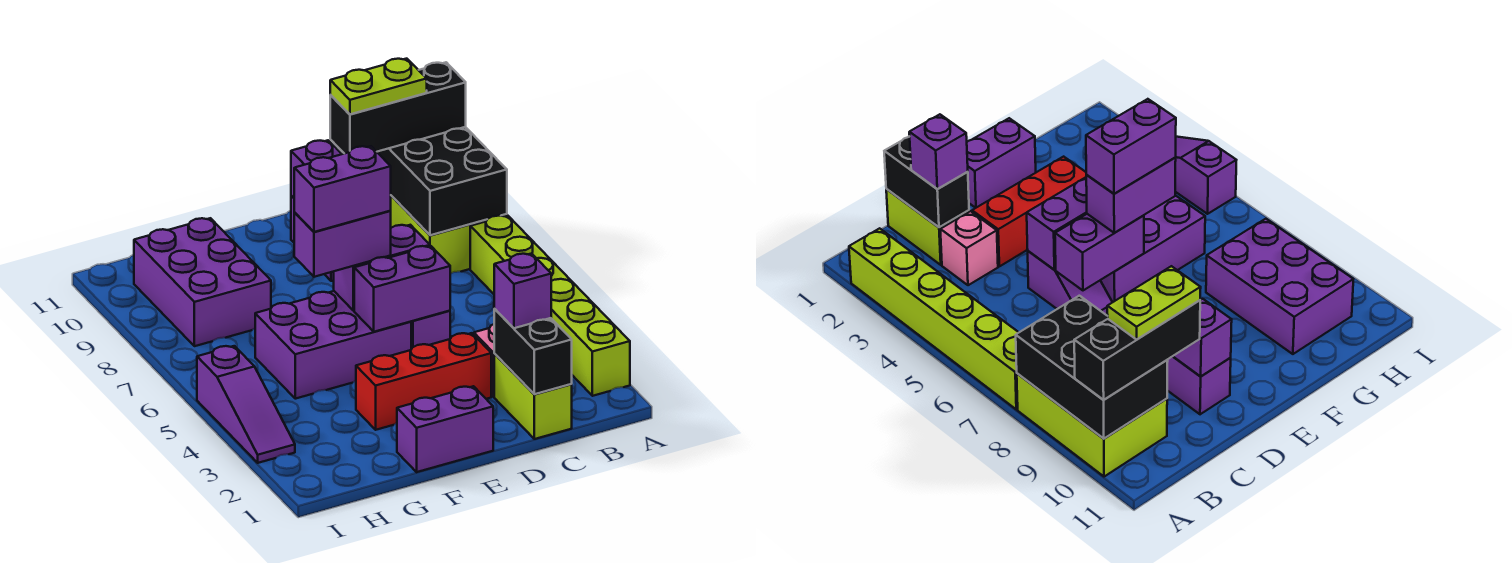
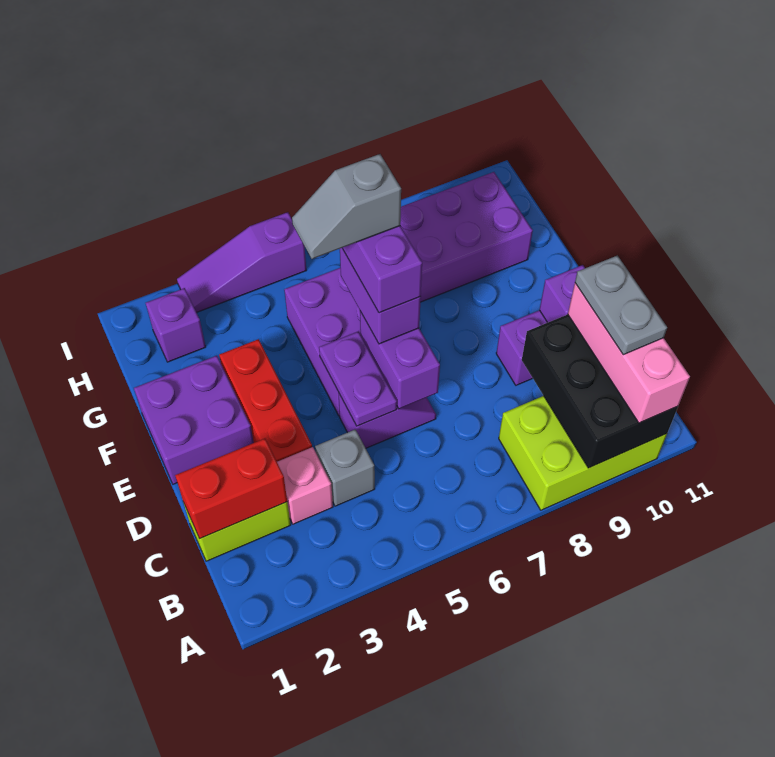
lime brick A2:A7 level 1 -> none
black brick A8:B10 level 2 -> black brick A9:C10 level 2
black brick A10:C10 level 3 -> pink brick A10:C10 level 3
lime plate B10:C10 level 4 -> grey plate B10:C10 level 4
black brick C1:C2 level 2 -> red brick C1:C2 level 2
purple brick C2 level 3 -> purple brick H2 level 1
none -> grey brick C4 level 1
purple brick D5:E5 level 2 -> purple plate D5:E5 level 2
purple brick E1:F1 level 1 -> purple brick E1:F2 level 1
none -> grey slope F5:F6 level 5 top 6

